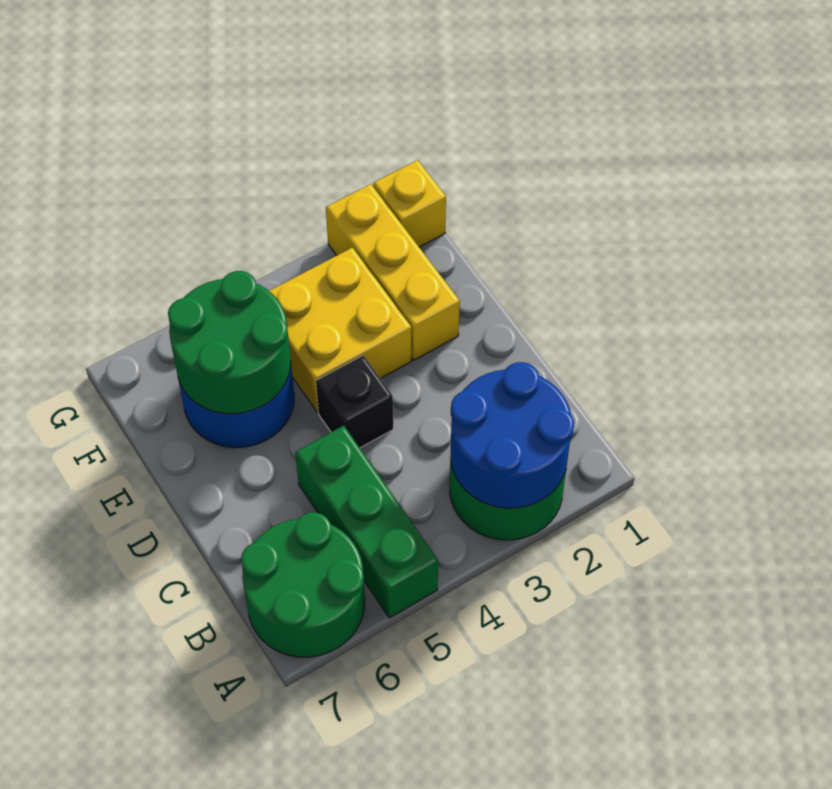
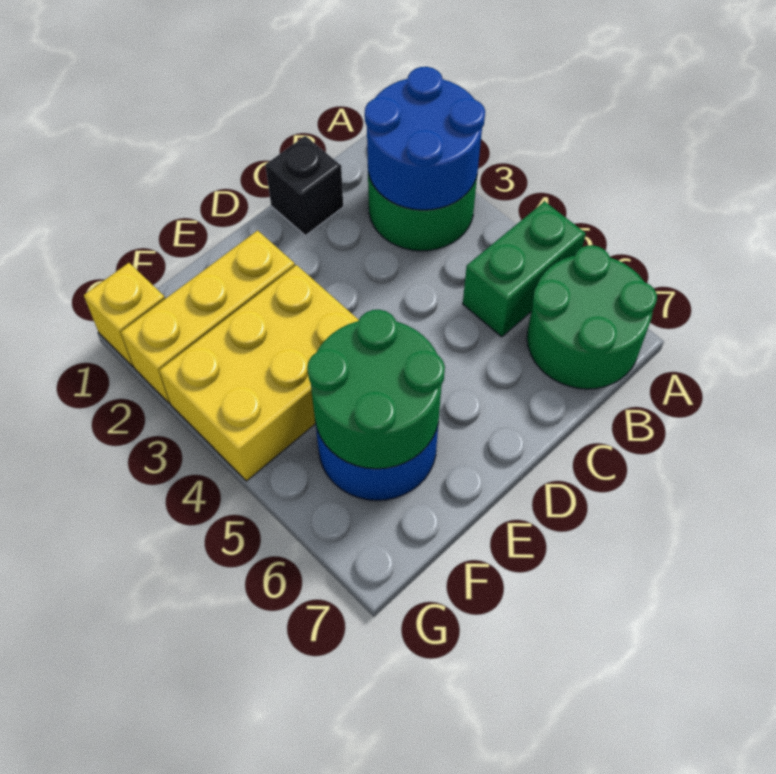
green brick A5:C5 level 1 -> green brick A5:B5 level 1
black brick D4 level 1 -> black brick C1 level 1
yellow brick E3:F4 level 1 -> yellow brick E3:G4 level 1

